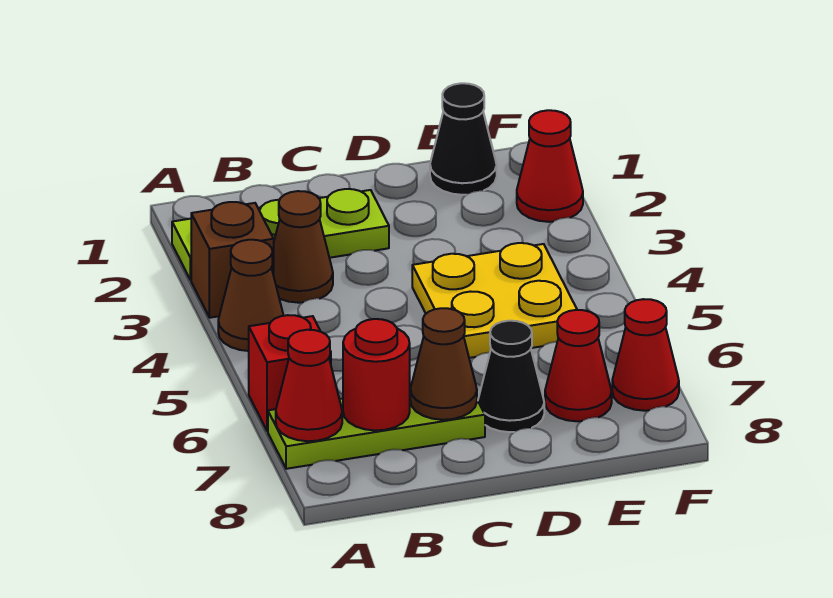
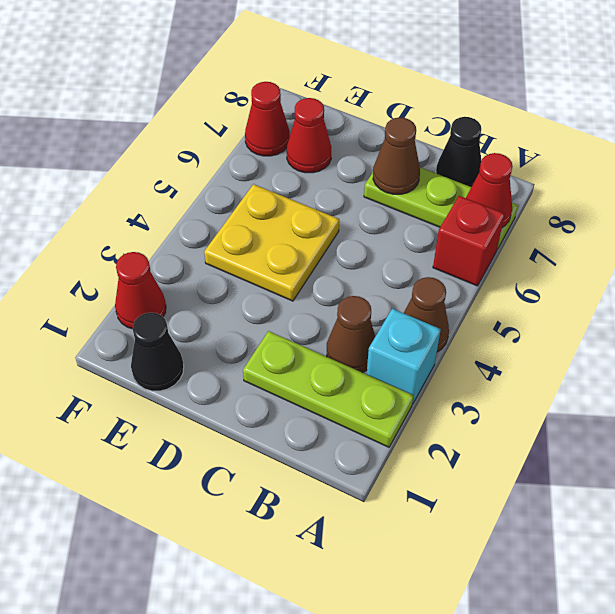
brown brick A3 level 1 -> cyan brick A3 level 1
red round brick B7 level 2 -> none
black cone D7 level 1 -> black cone B8 level 1

